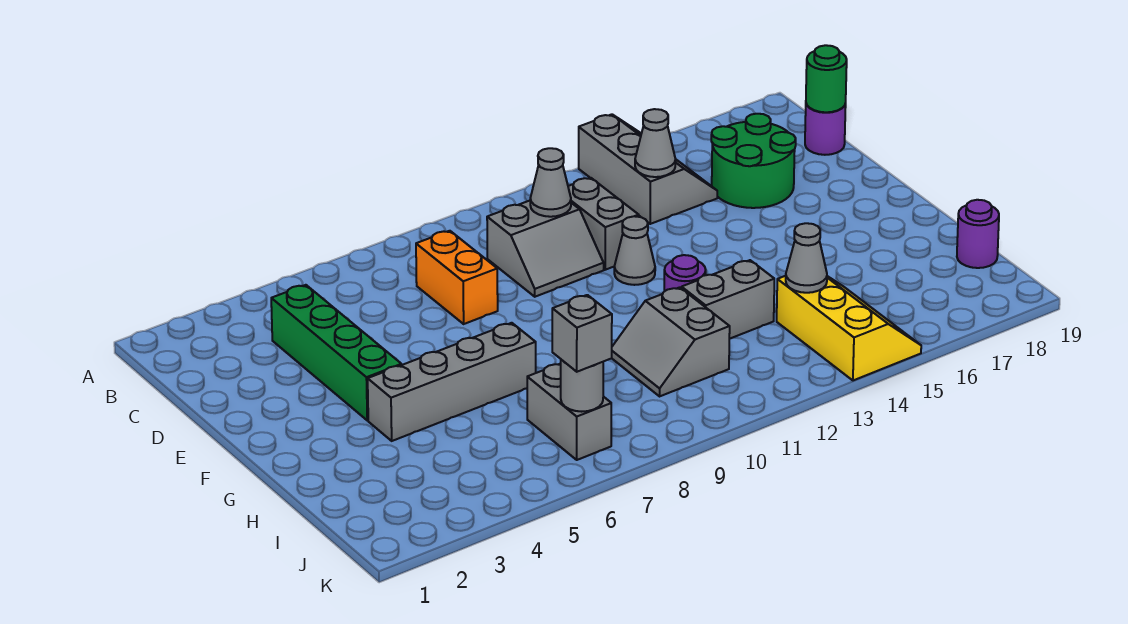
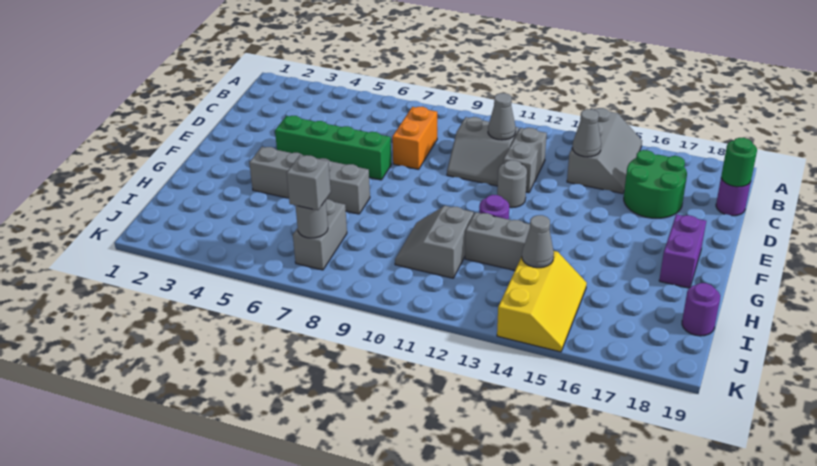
green brick C4:F4 level 1 -> green brick E4:E7 level 1
grey cone E12 level 1 -> grey round brick E12 level 1
none -> purple brick F18:G18 level 1

